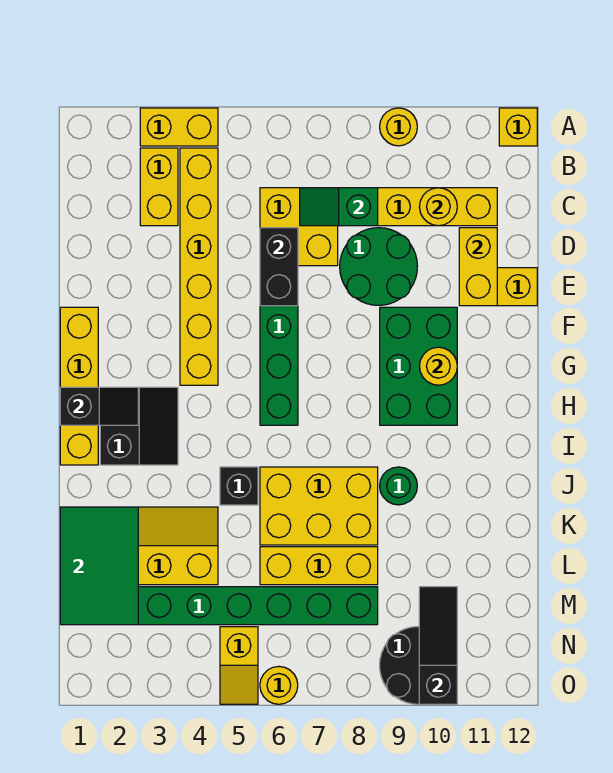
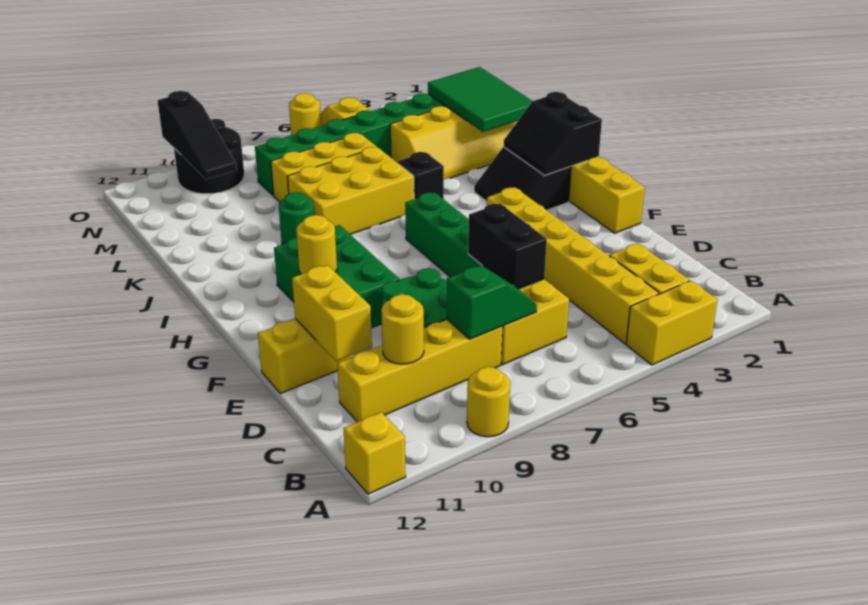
black slope H1:H2 level 2 top 1 -> black slope H1:I2 level 2 top 1

